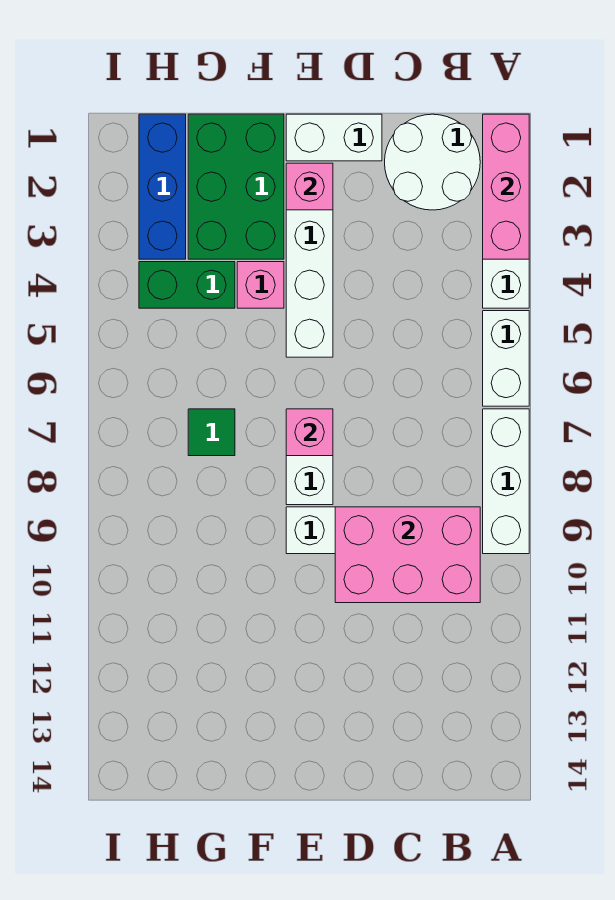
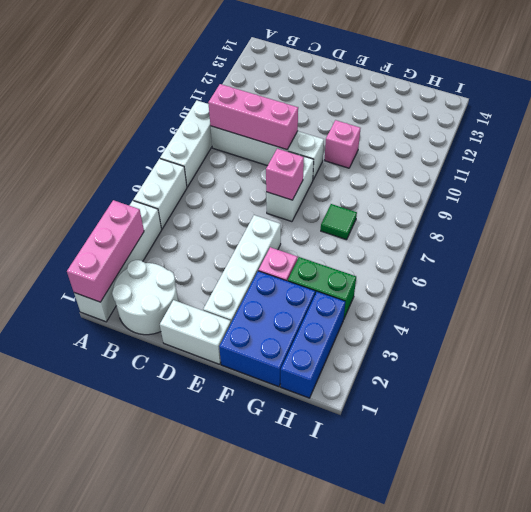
pink brick B9:D10 level 2 -> pink brick B9:D9 level 2
pink brick E2 level 2 -> pink brick F10 level 1
green brick F1:G3 level 1 -> blue brick F1:G3 level 1

